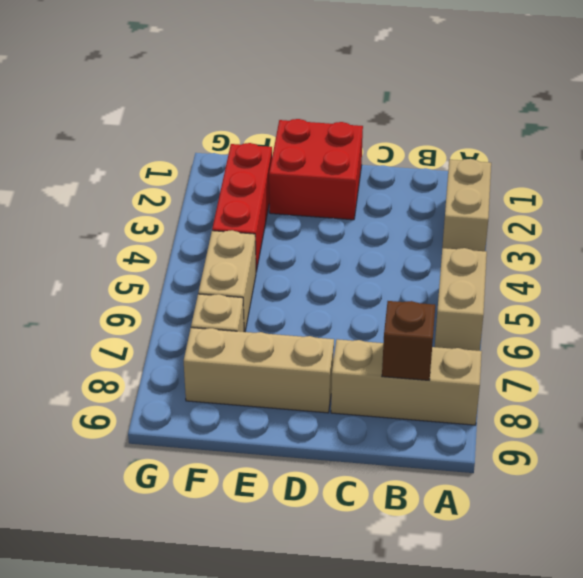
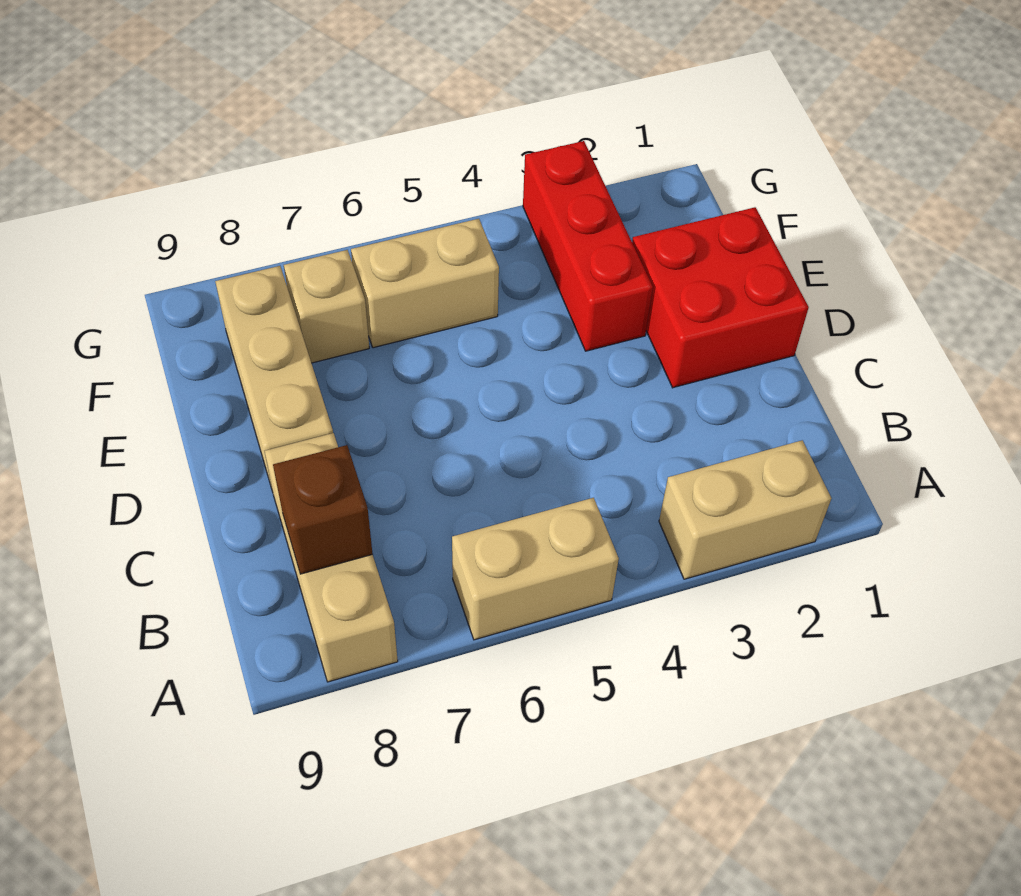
red brick F2:F4 level 1 -> red brick E3:G3 level 1

